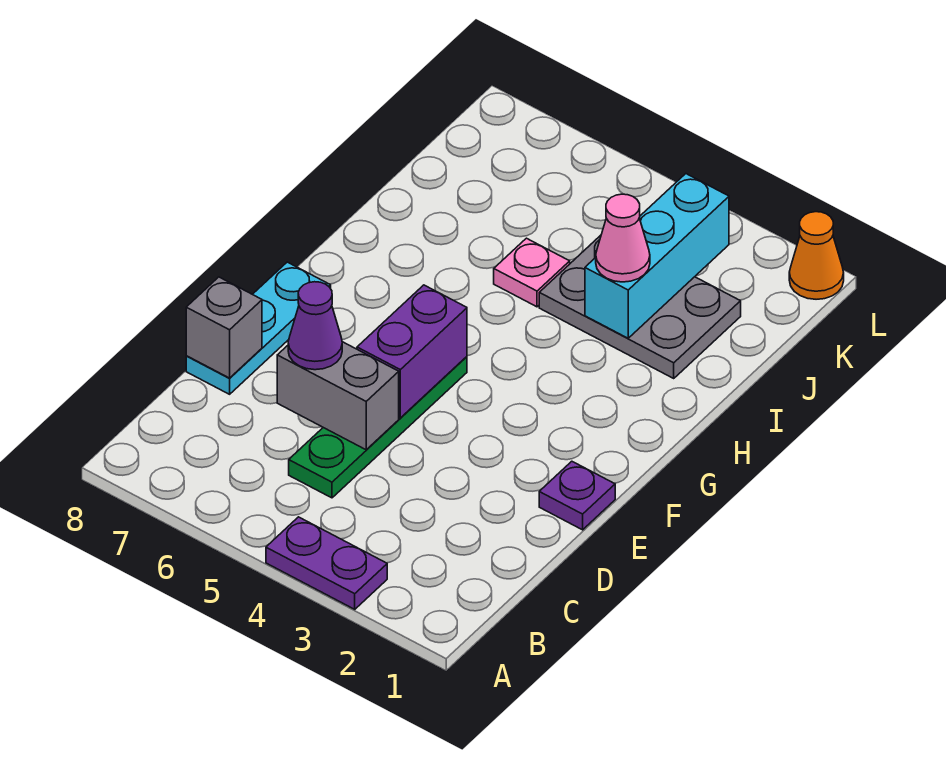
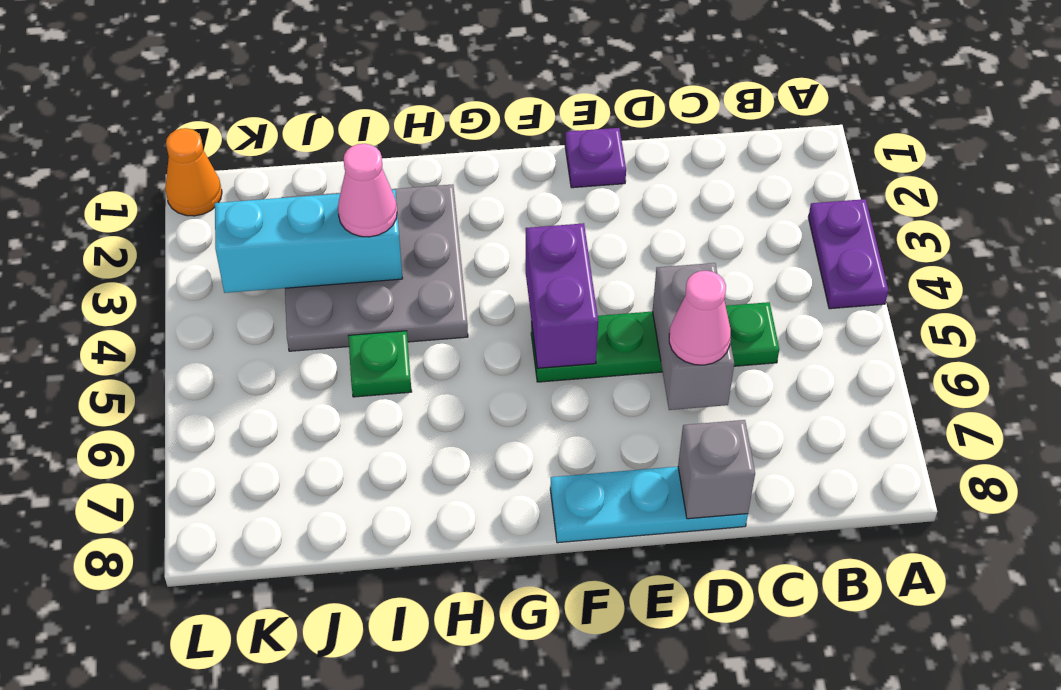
purple cone D6 level 3 -> pink cone D6 level 3
purple brick E5:F5 level 2 -> purple brick F4:F5 level 2
grey plate I2:J4 level 1 -> grey plate H2:J4 level 1
pink plate I5 level 1 -> green plate I5 level 1

